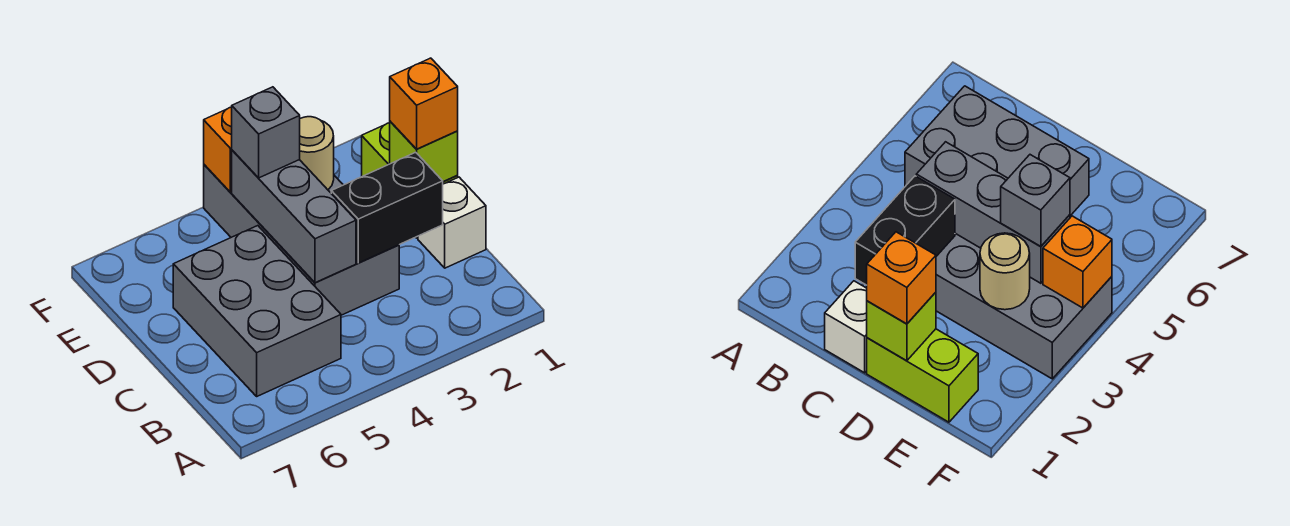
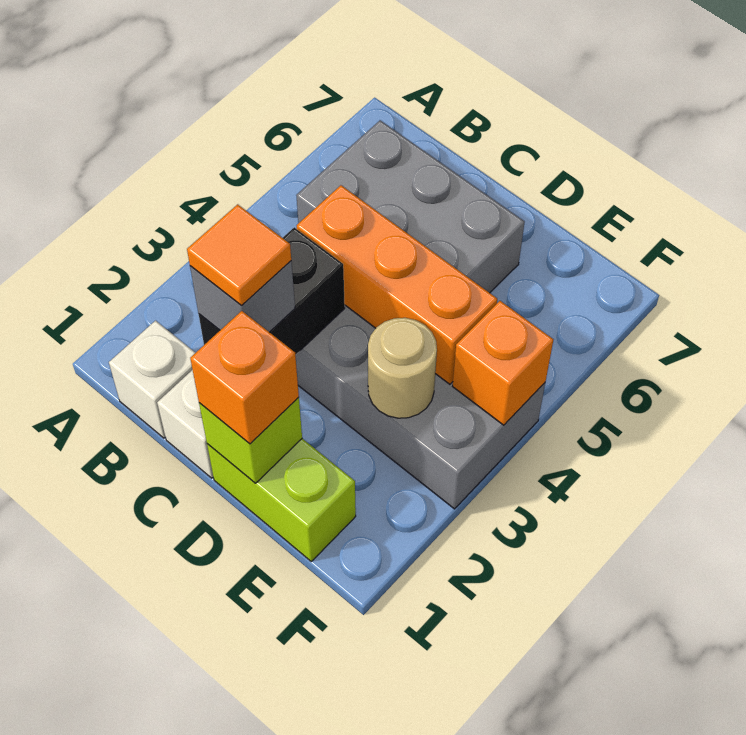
none -> white brick B1 level 1
none -> orange tile C2 level 4
grey brick C4:E4 level 2 -> orange brick C4:E4 level 2
grey brick E4 level 3 -> grey brick C2 level 3

